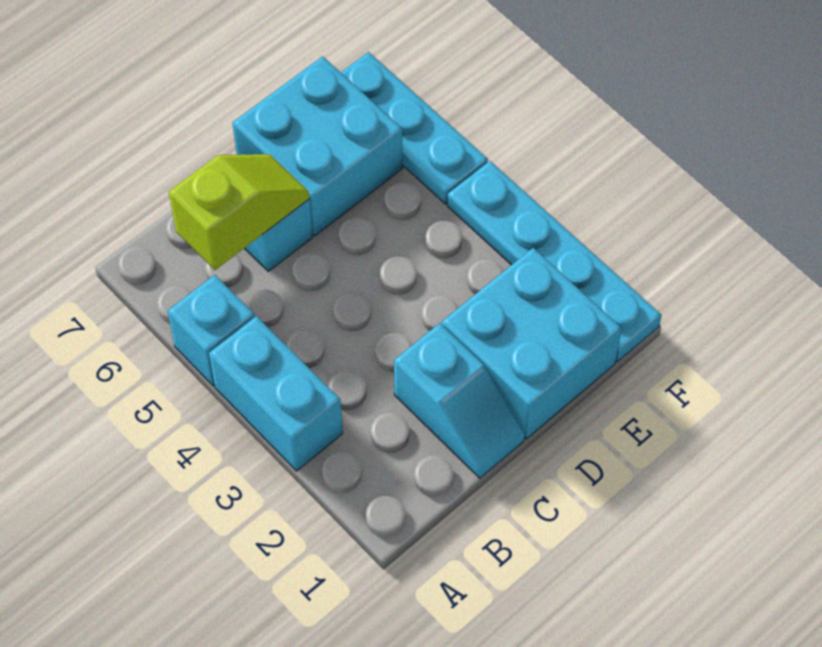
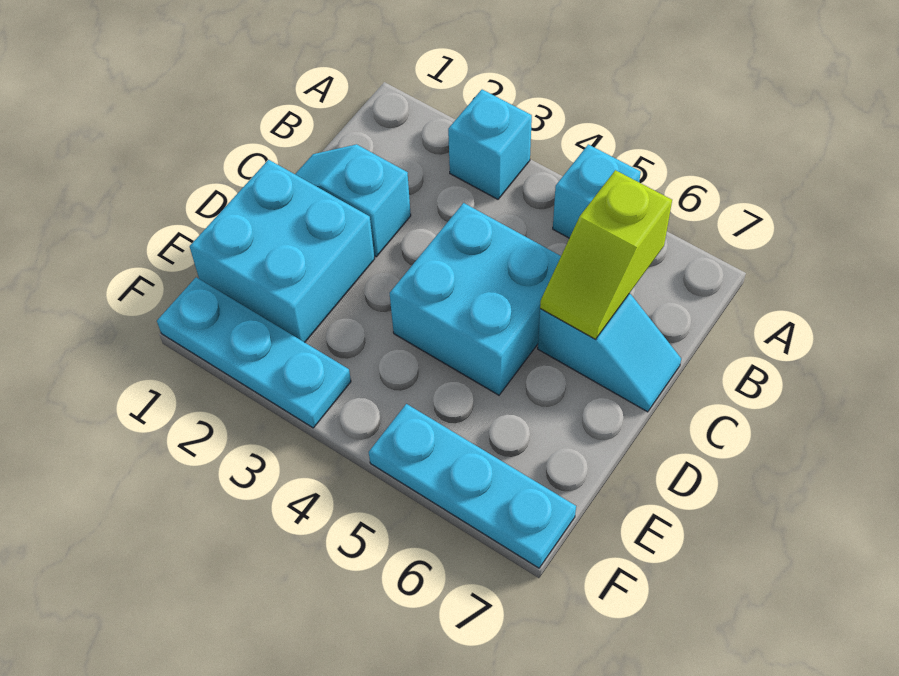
cyan brick A3:A4 level 1 -> cyan brick A3 level 1
cyan brick D6:E7 level 1 -> cyan brick C4:D5 level 1
cyan plate F1:F4 level 1 -> cyan plate F1:F3 level 1

